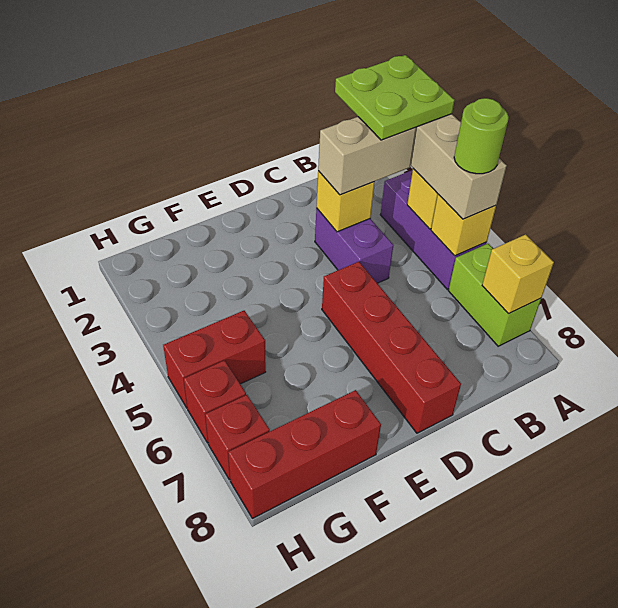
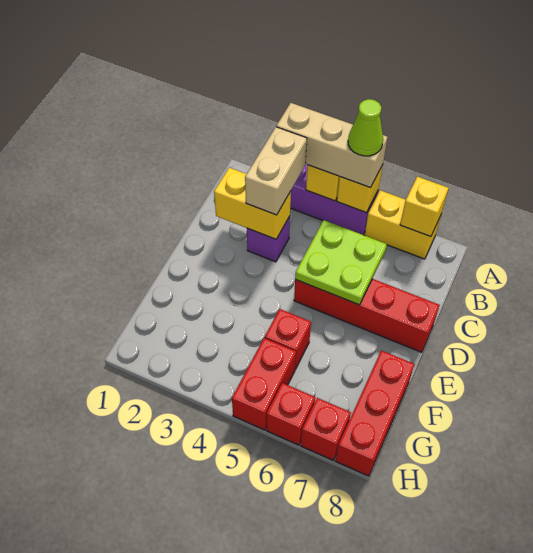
lime plate A2:B3 level 4 -> lime plate C5:D6 level 2
lime round brick A5 level 4 -> lime cone A5 level 4
lime brick A6:A7 level 1 -> yellow brick A6:A7 level 1
purple brick C3:C4 level 1 -> purple brick C3 level 1
yellow brick C3 level 2 -> yellow brick C2:C3 level 2
none -> red brick F5 level 1

